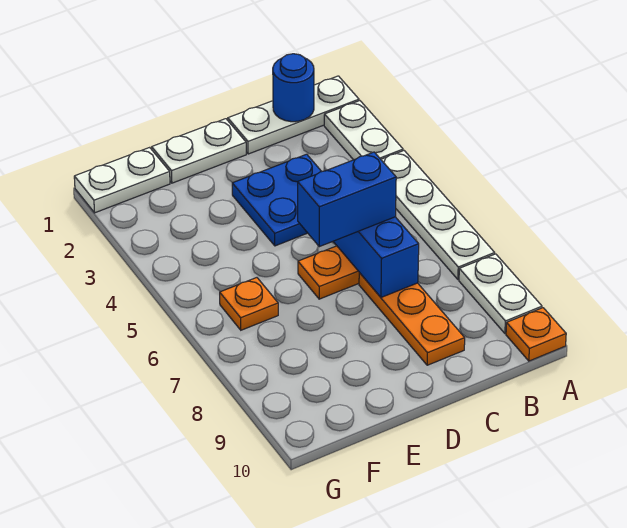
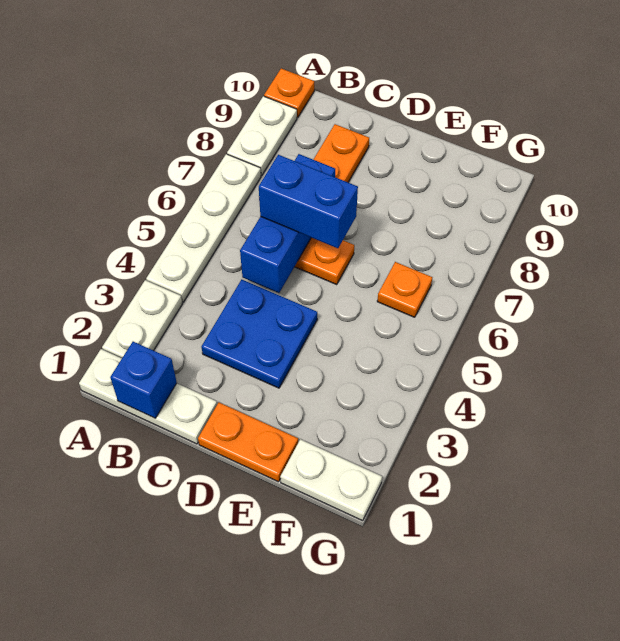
blue round brick B1 level 2 -> blue brick B1 level 2
white plate D1:E1 level 1 -> orange plate D1:E1 level 1

